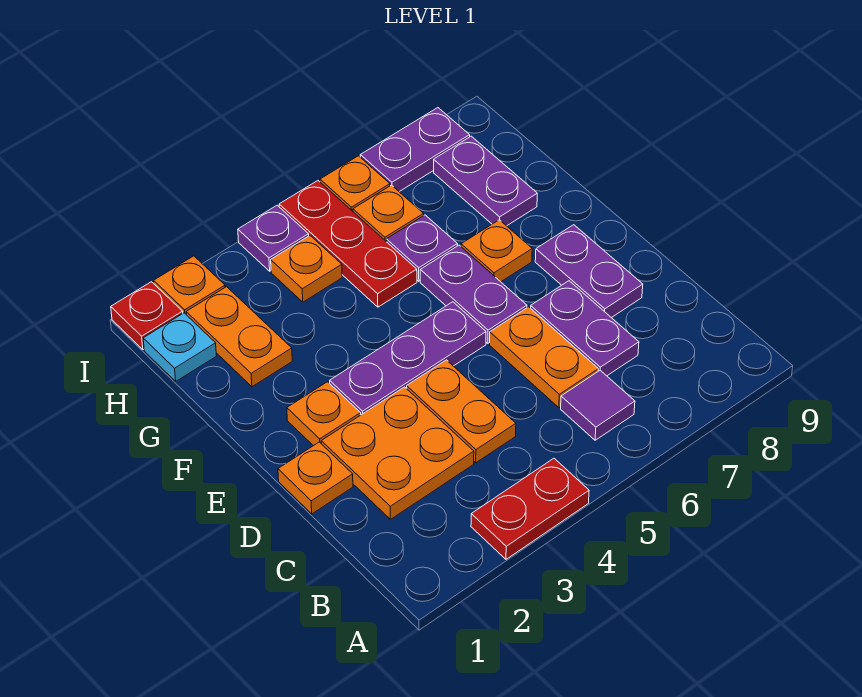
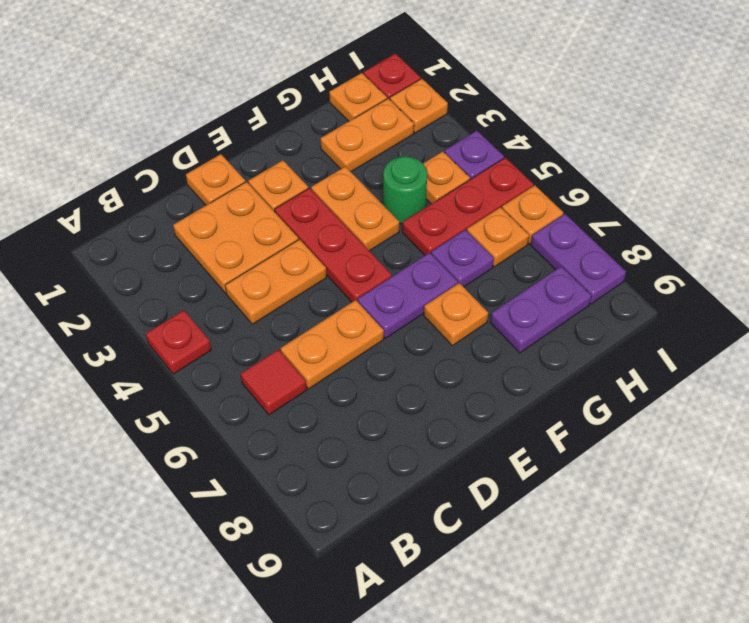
red plate A3:A4 level 1 -> red plate A4 level 1
purple tile B6 level 1 -> red tile B6 level 1
purple plate C7:D7 level 1 -> none
purple plate D8:E8 level 1 -> none
purple plate E3:E5 level 1 -> red plate E3:E5 level 1
none -> orange plate F3:F4 level 1
none -> green round brick G4 level 1
cyan plate H1 level 1 -> orange plate H1 level 1

